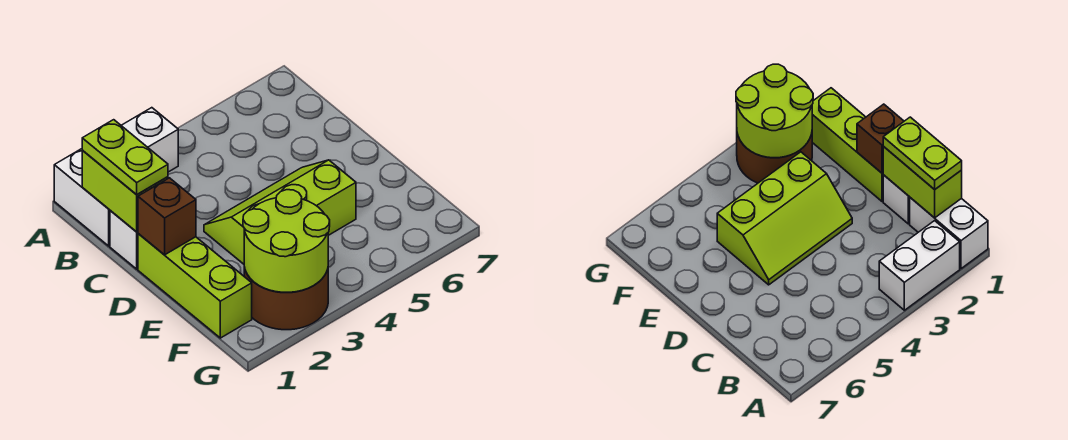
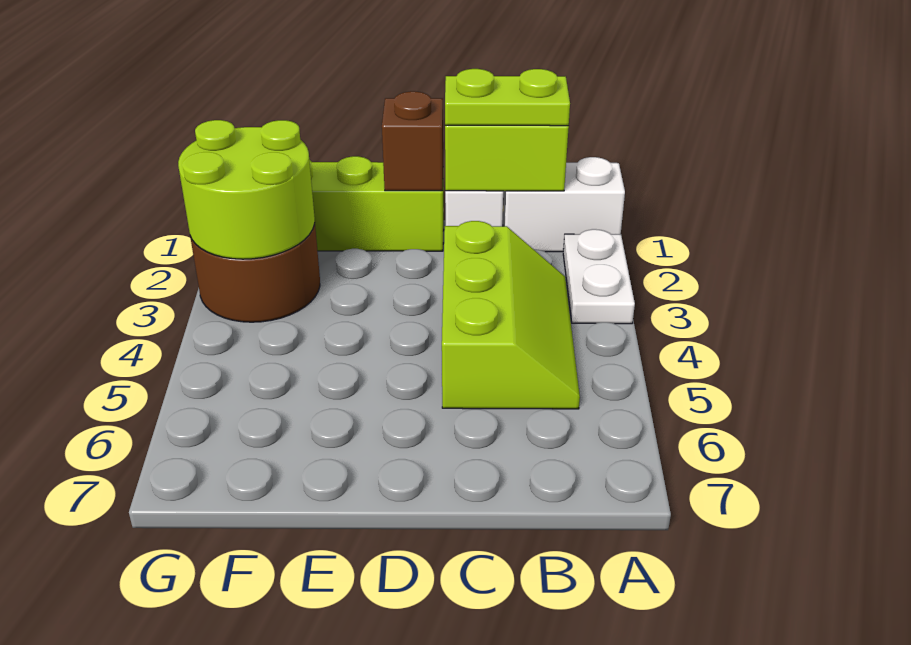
white brick A2:A3 level 1 -> white plate A2:A3 level 1
lime slope D3:E5 level 1 top E -> lime slope B3:C5 level 1 top C

